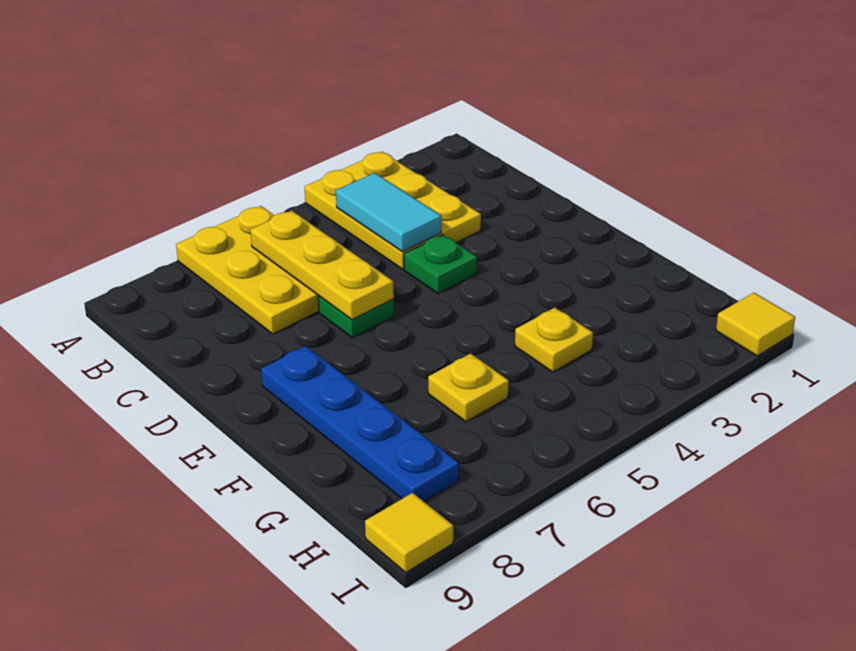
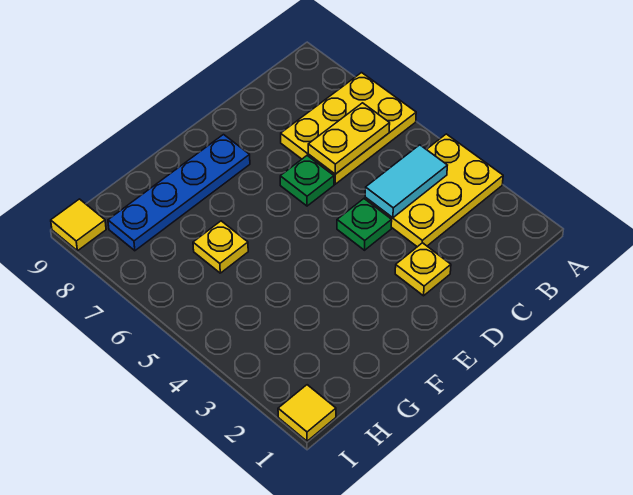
yellow plate B6:D6 level 2 -> yellow plate B6:C6 level 2
yellow plate G4 level 1 -> yellow plate D2 level 1

